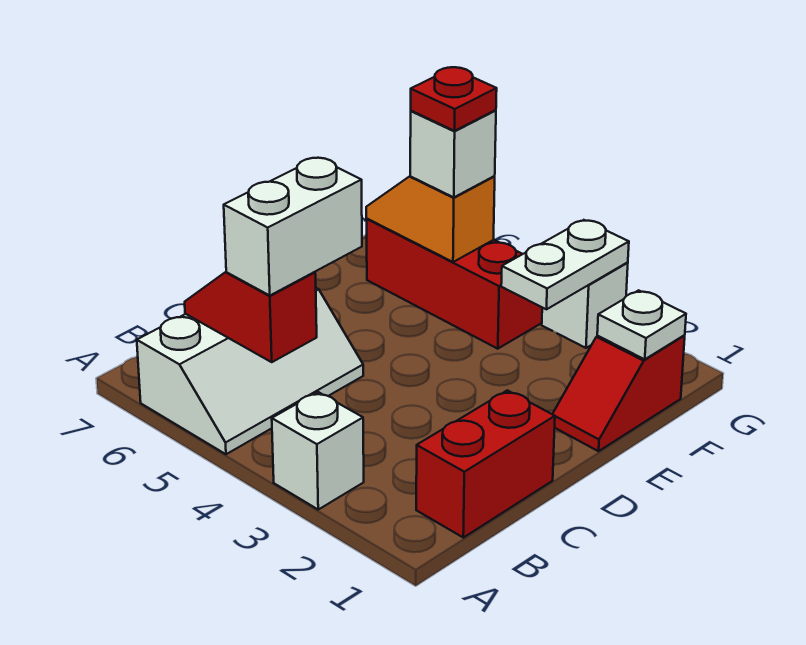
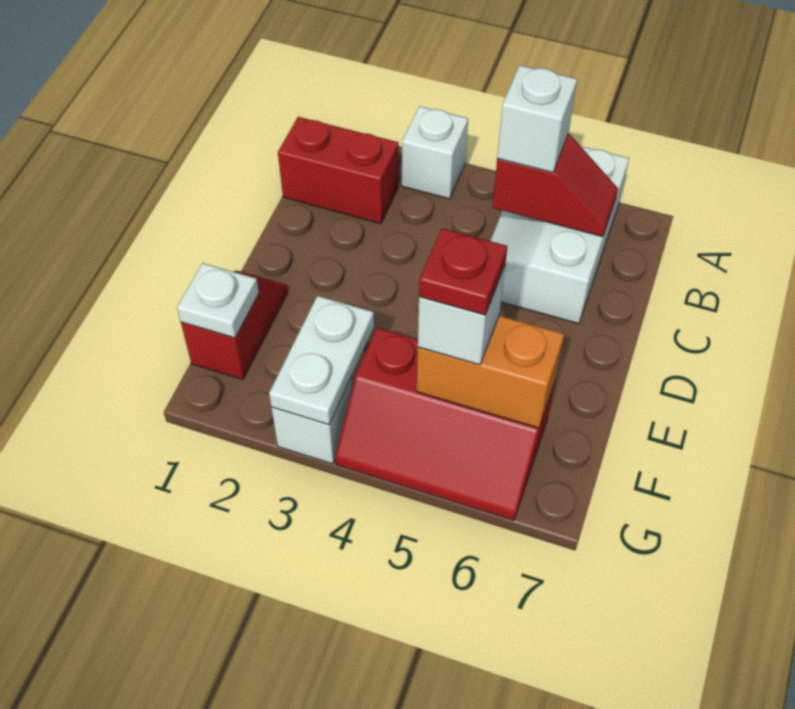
red brick B1:C1 level 1 -> red brick B1:B2 level 1
white brick B5:C5 level 3 -> white brick B5 level 3
orange slope F5:F6 level 2 top 5 -> orange brick F5:F6 level 2

